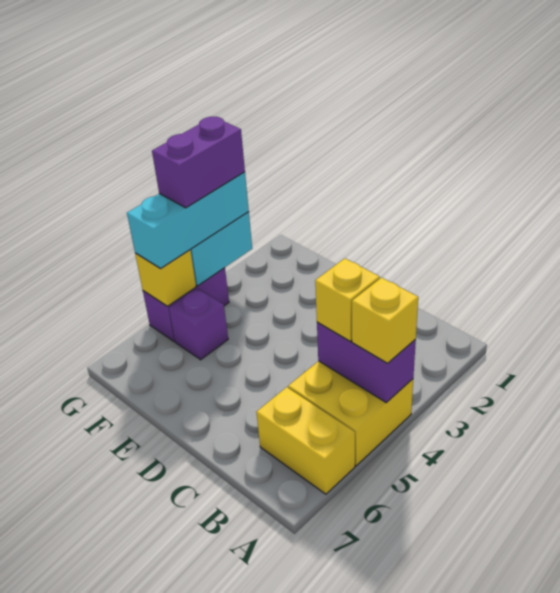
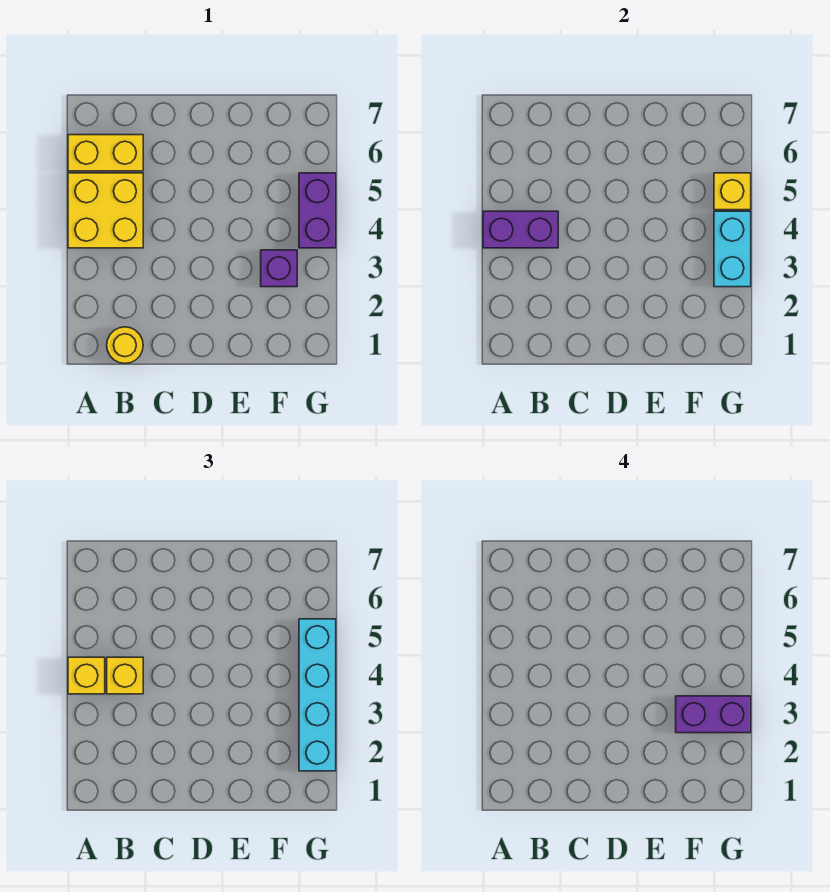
none -> yellow round brick B1 level 1
purple brick F5 level 1 -> purple brick F3 level 1
cyan brick G3:G5 level 3 -> cyan brick G2:G5 level 3
purple brick G3:G4 level 4 -> purple brick F3:G3 level 4

